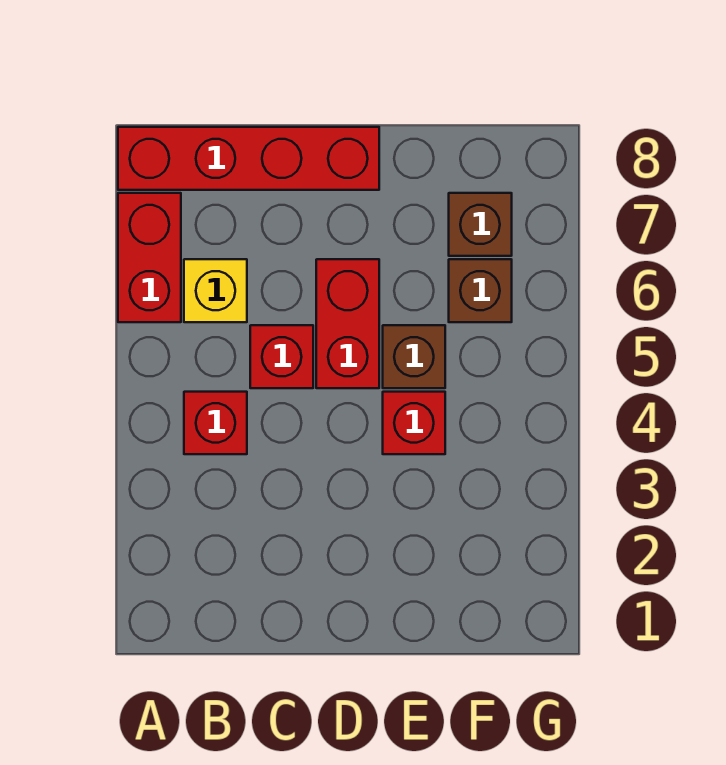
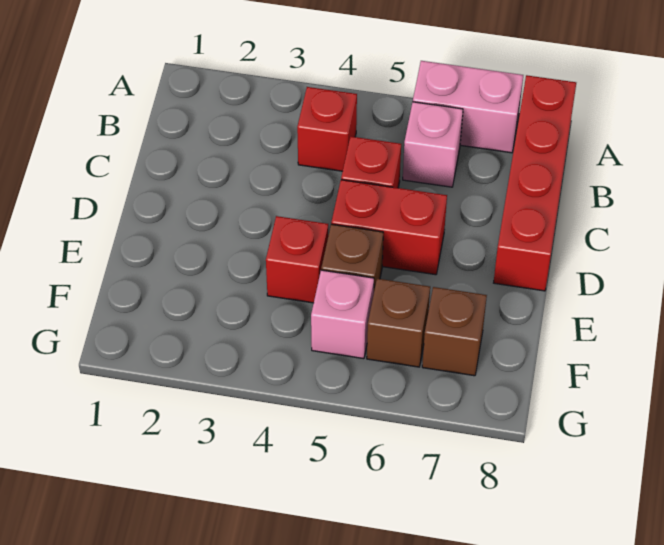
red brick A6:A7 level 1 -> pink brick A6:A7 level 1
yellow brick B6 level 1 -> pink brick B6 level 1
none -> pink brick F5 level 1

